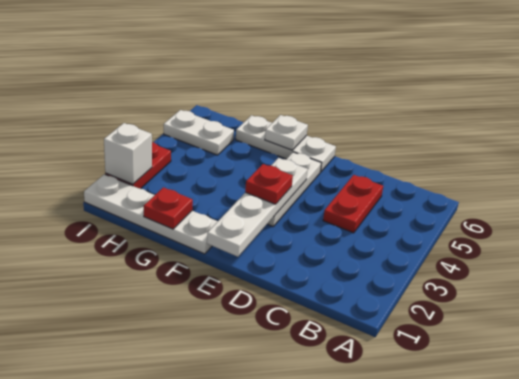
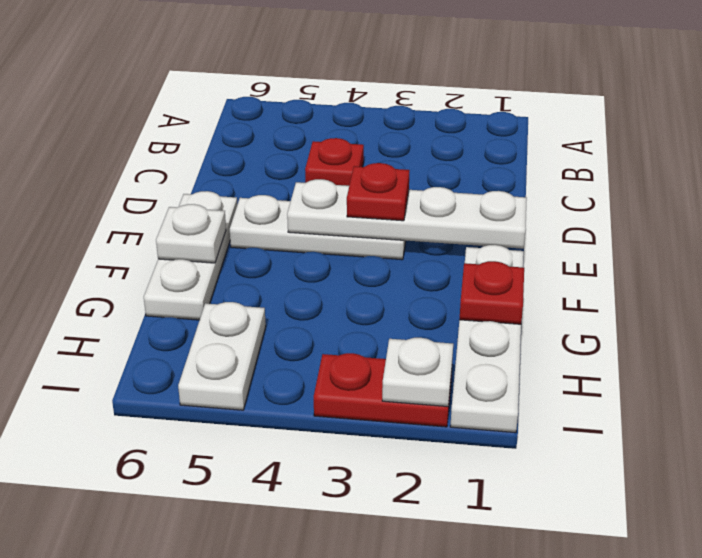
red plate C4:C5 level 1 -> red plate C4 level 1
white brick I2 level 2 -> white plate I2 level 2

